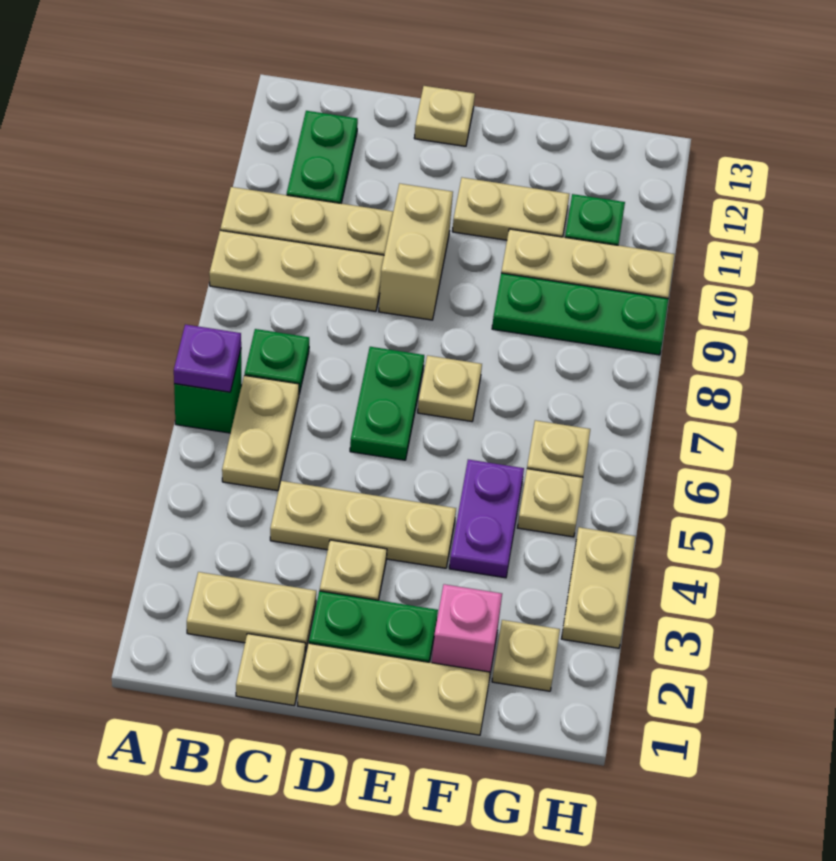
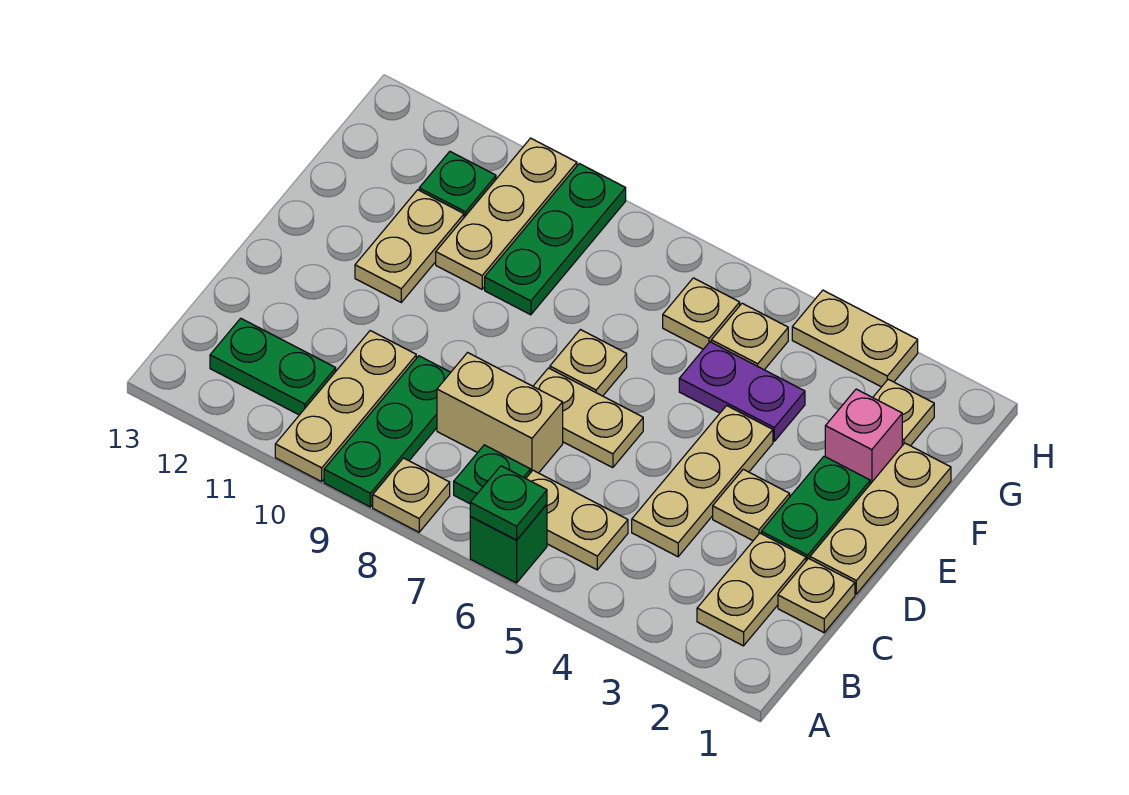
purple plate A6 level 2 -> green plate A6 level 2
tan plate A9:C9 level 1 -> green plate A9:C9 level 1
green plate D6:D7 level 1 -> tan plate D6:D7 level 1
tan brick D9:D10 level 1 -> tan brick C7:C8 level 1
tan plate D13 level 1 -> tan plate A8 level 1

